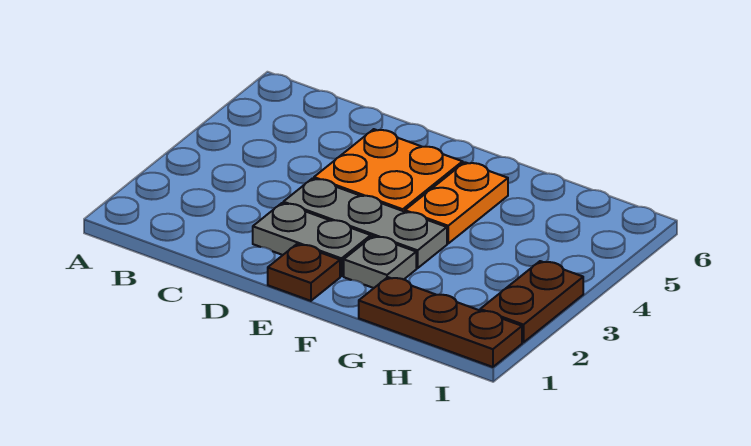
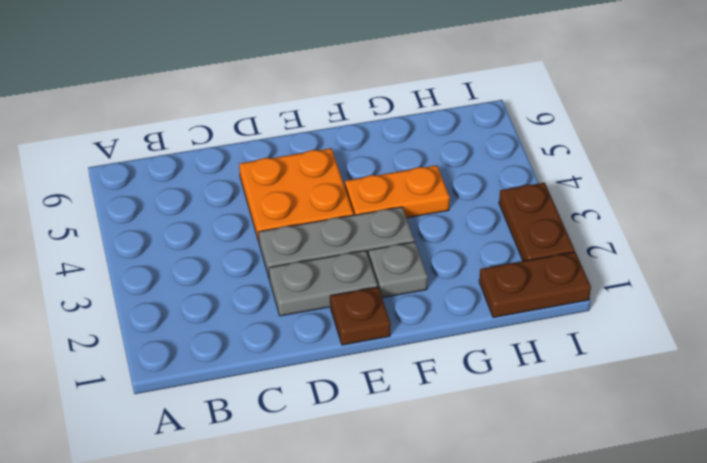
orange plate F4:F5 level 1 -> orange plate F4:G4 level 1
brown plate G1:I1 level 1 -> brown plate H1:I1 level 1

